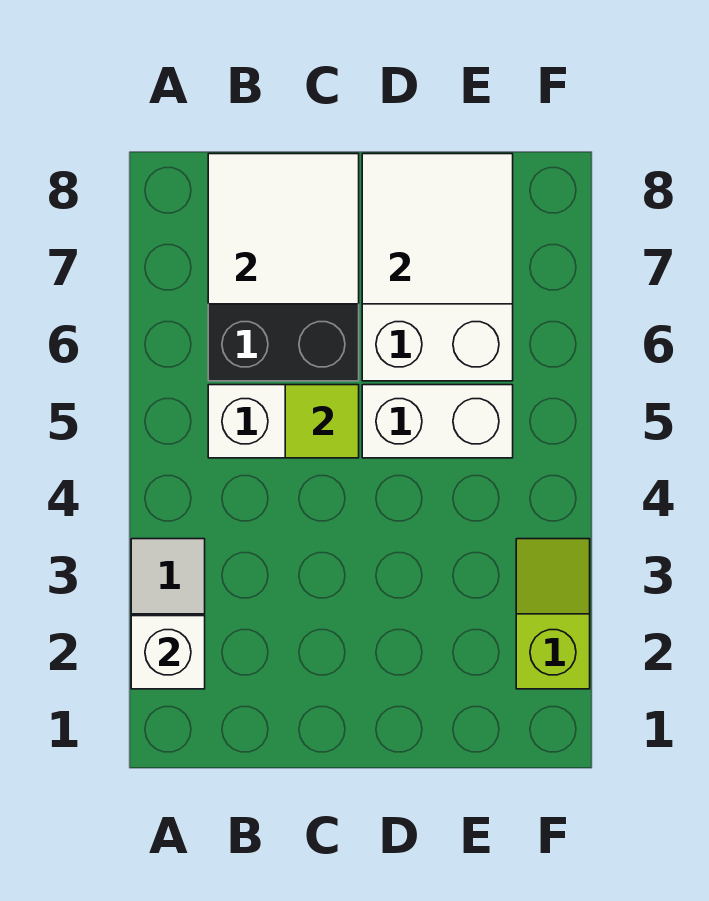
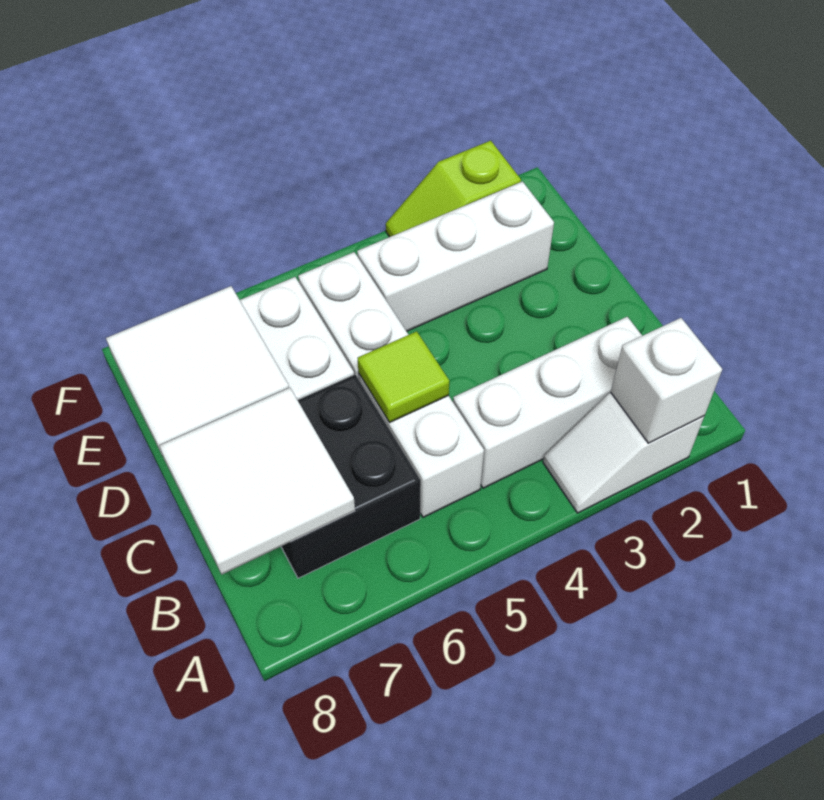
none -> white brick B2:B4 level 1
none -> white brick E2:E4 level 1

